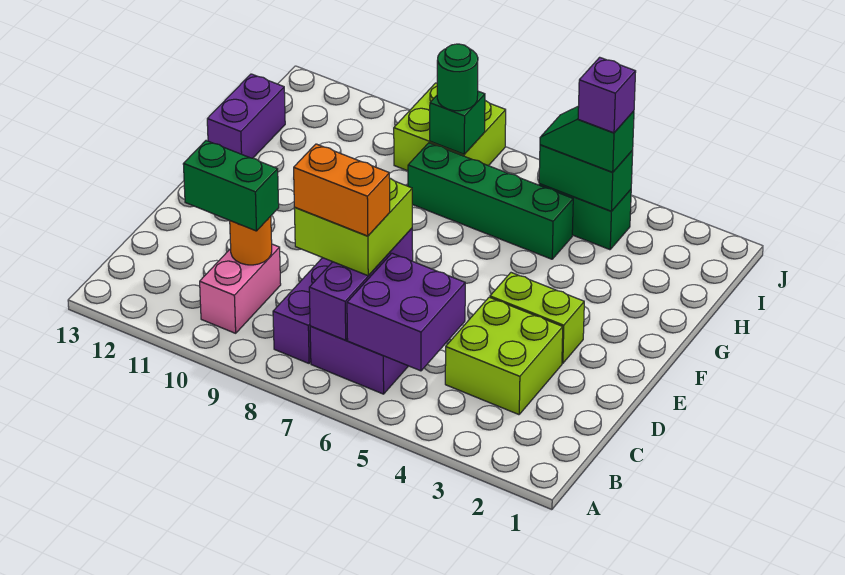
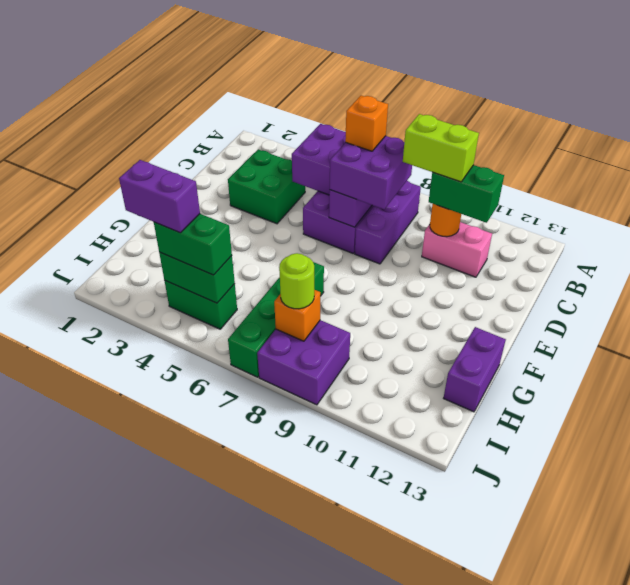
pink brick B10:C10 level 1 -> pink brick C10:C11 level 1
lime brick C3:D4 level 1 -> green brick C3:D4 level 1
lime brick C7:D8 level 3 -> purple brick C7:D8 level 3
orange brick C7:C8 level 4 -> orange brick C7 level 4
lime brick E3:E4 level 1 -> lime brick C9:C10 level 4
green brick H5:H8 level 1 -> green brick G7:J7 level 1
green slope I4:I5 level 3 top 4 -> green brick I4:I5 level 3
purple brick I4 level 4 -> purple brick I3:I4 level 4
lime brick I8:J9 level 1 -> purple brick I8:J9 level 1
green brick I8 level 2 -> orange brick I8 level 2
green round brick I8 level 3 -> lime round brick I8 level 3

